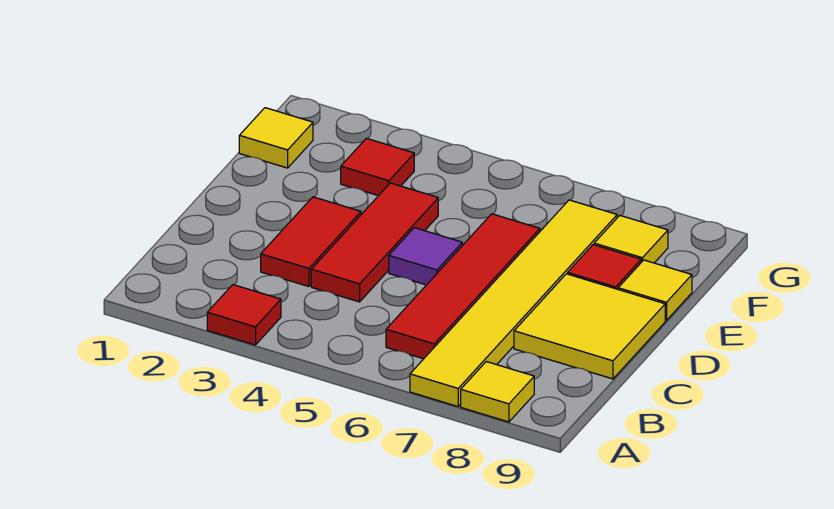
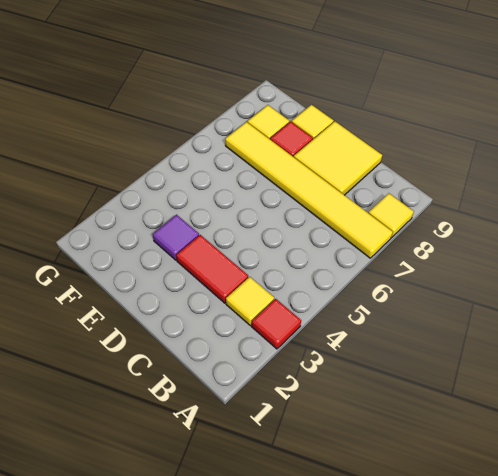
red tile B6:E6 level 1 -> none
red tile C4:E4 level 1 -> none
purple tile D5 level 1 -> purple tile E3 level 1
yellow tile F1 level 1 -> yellow tile B3 level 1
red tile F3 level 1 -> none

